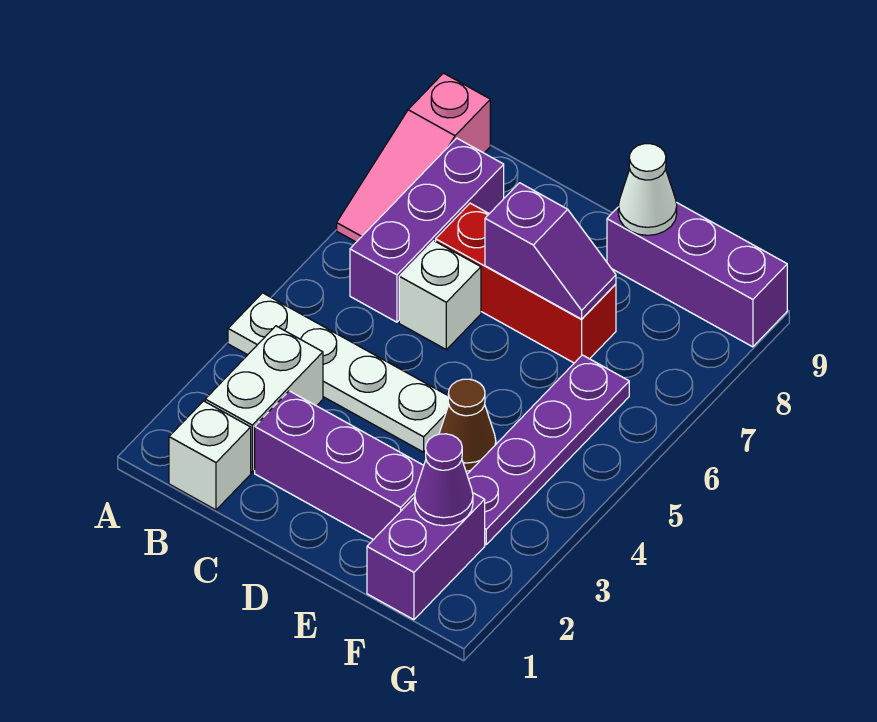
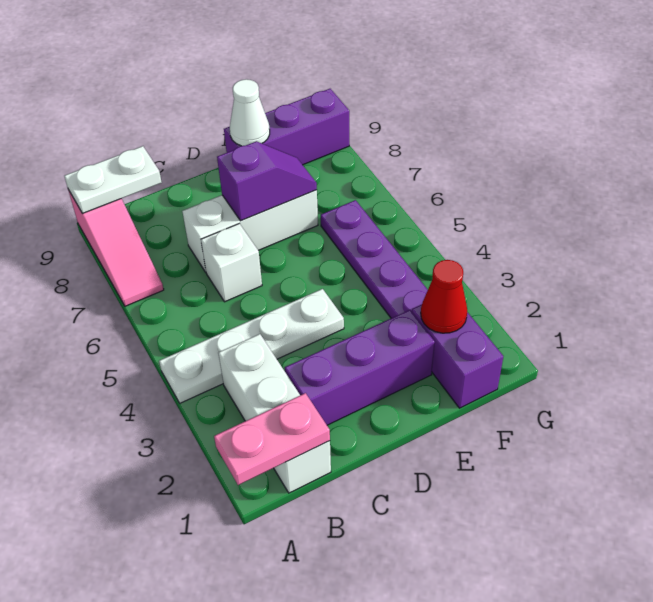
none -> pink plate A1:B1 level 2
none -> white plate A9:B9 level 2
purple brick B6:B8 level 1 -> none
red brick C7:E7 level 1 -> white brick C7:E7 level 1
brown cone E4 level 1 -> none
purple cone F2 level 2 -> red cone F2 level 2

